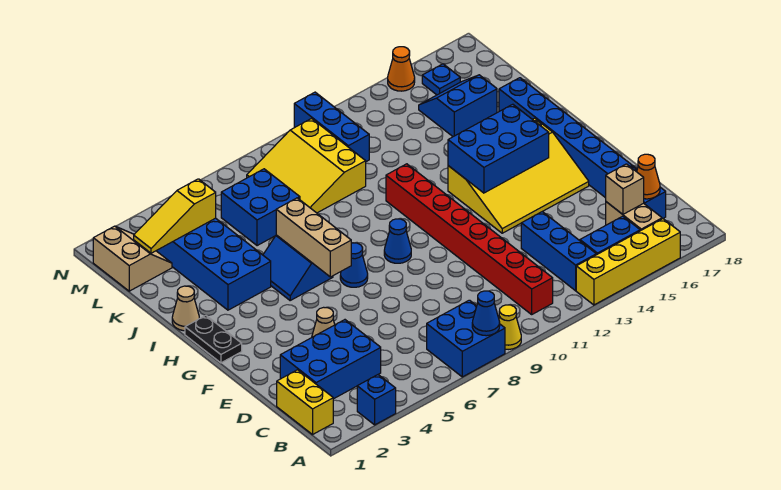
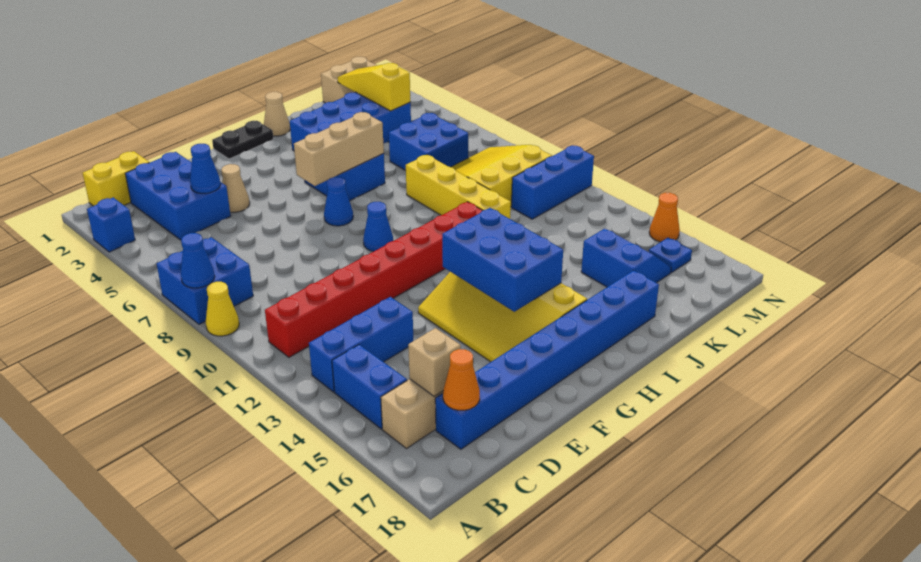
yellow brick A13:A16 level 1 -> yellow brick J8:J11 level 1
none -> blue cone D4 level 2

